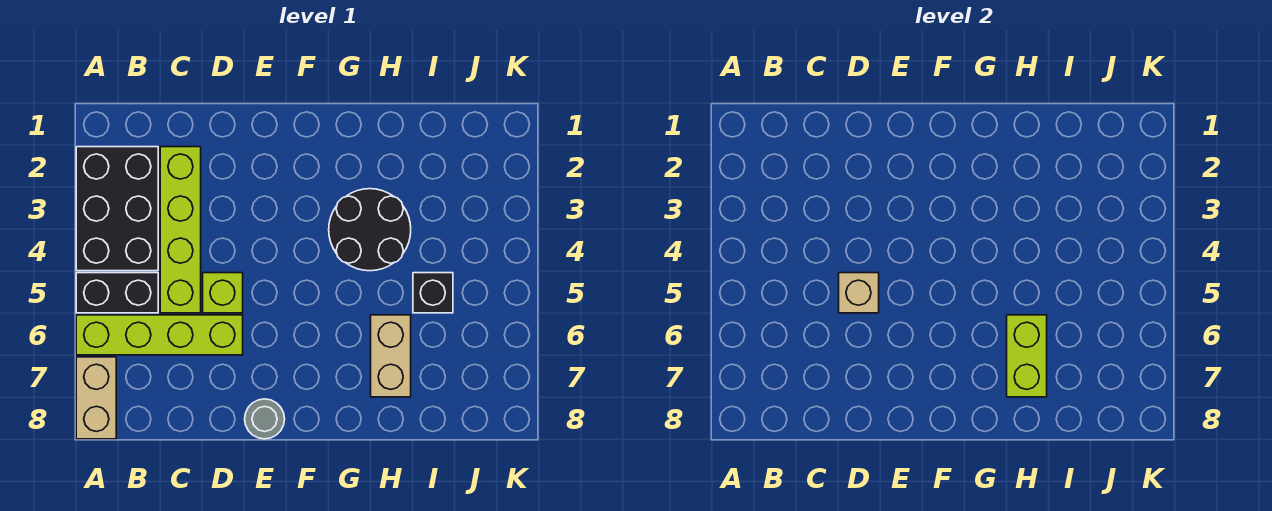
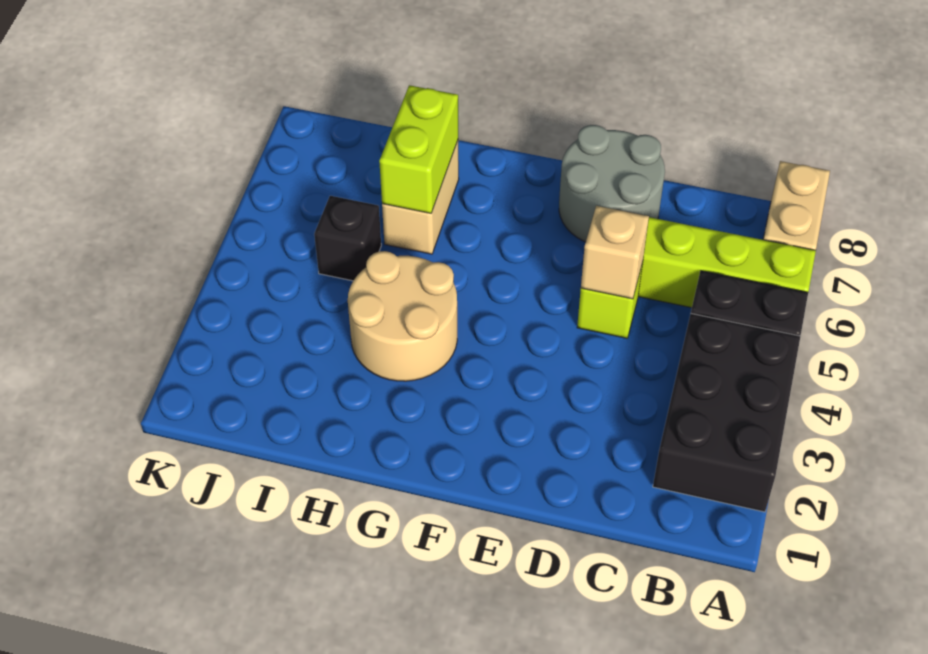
lime brick C2:C5 level 1 -> none
grey round brick E8 level 1 -> grey round brick D7:E8 level 1
black round brick G3:H4 level 1 -> tan round brick G3:H4 level 1

